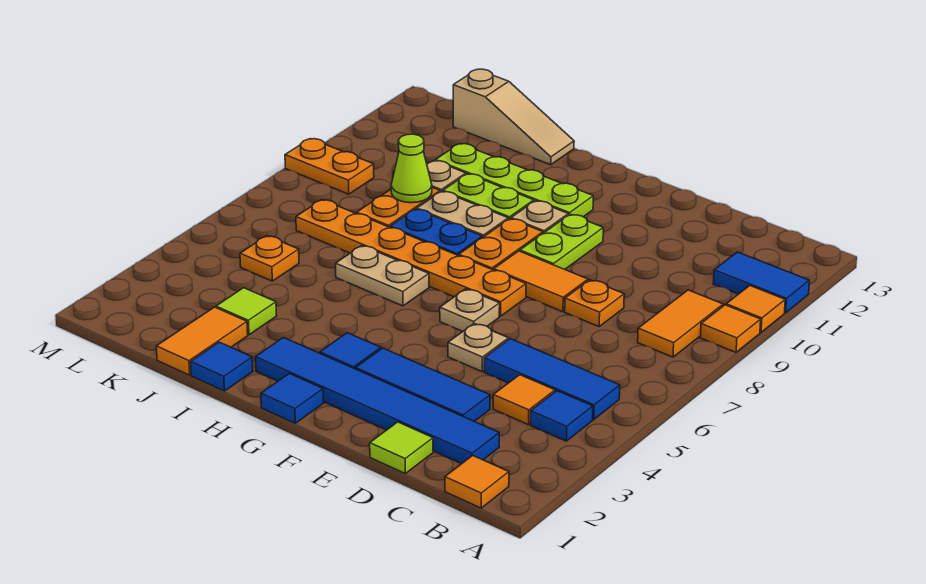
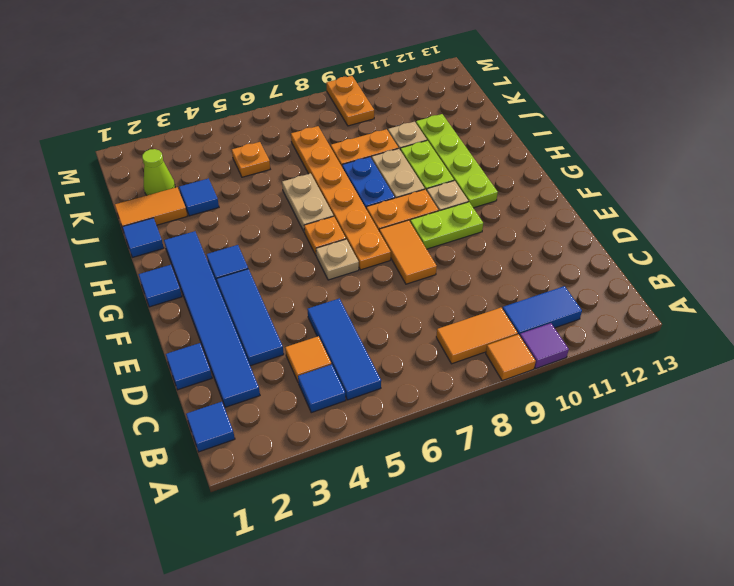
orange tile A10 level 1 -> purple tile A10 level 1
blue tile A11:B11 level 1 -> blue tile B10:B11 level 1
orange tile B1 level 1 -> blue tile B1 level 1
lime tile D1 level 1 -> blue tile D1 level 1
orange plate D8 level 1 -> orange plate G6 level 1
tan plate E5 level 1 -> none
tan slope I13:K13 level 1 top K -> none
lime tile J3 level 1 -> blue tile J3 level 1
lime cone J9 level 2 -> lime cone K2 level 1

